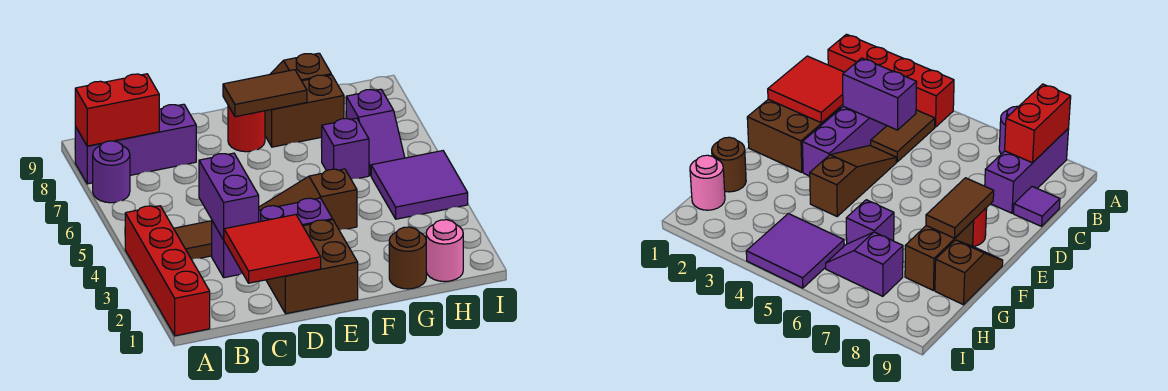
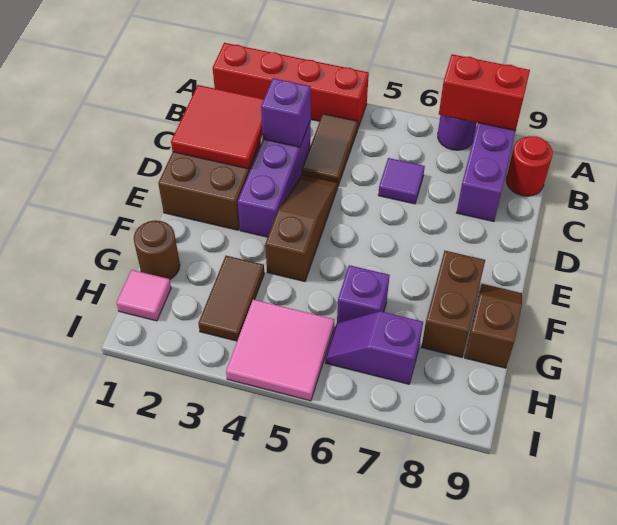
red brick A8:B8 level 2 -> red brick A7:A8 level 2
purple brick C3:C4 level 2 -> purple brick C3 level 2
purple tile C9 level 1 -> purple tile C6 level 1
red round brick E8 level 1 -> red round brick B9 level 1
brown tile E8:F8 level 2 -> brown tile G3:H3 level 1
pink round brick H1 level 1 -> pink tile H1 level 1
purple tile H4:I5 level 1 -> pink tile H4:I5 level 1

